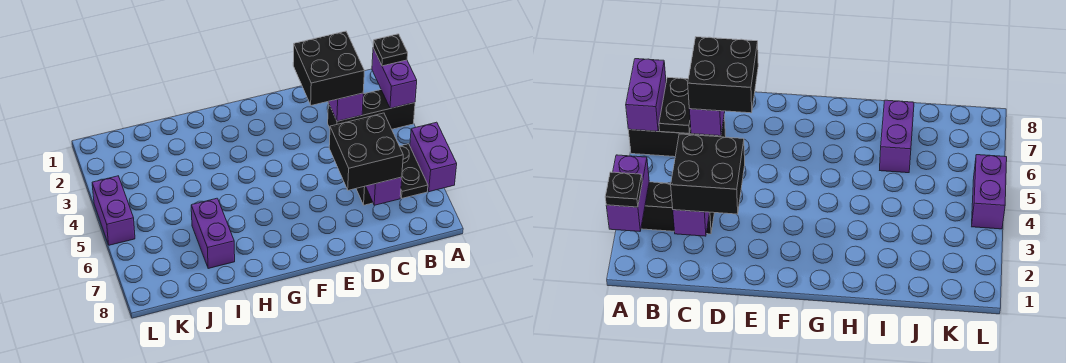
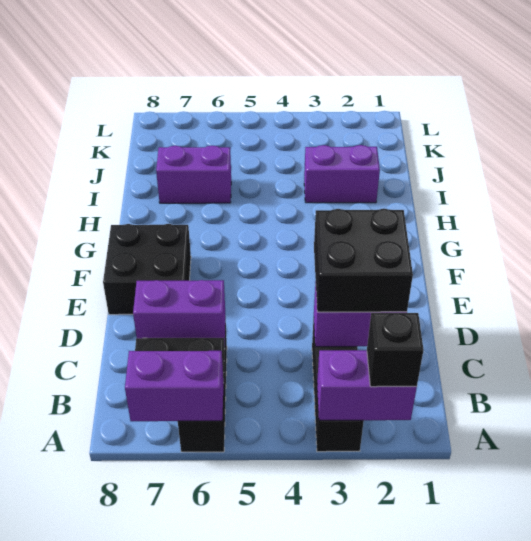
black plate A2 level 3 -> black brick A2 level 3
black brick C6:D7 level 3 -> black brick E7:F8 level 1
purple brick L4:L5 level 1 -> purple brick I2:I3 level 1

